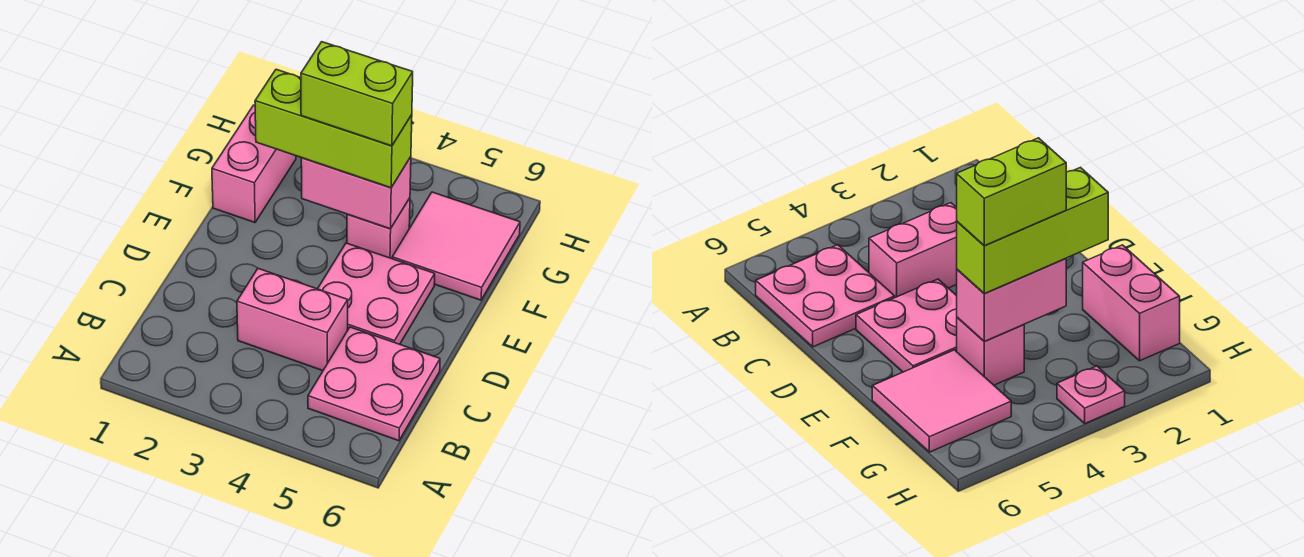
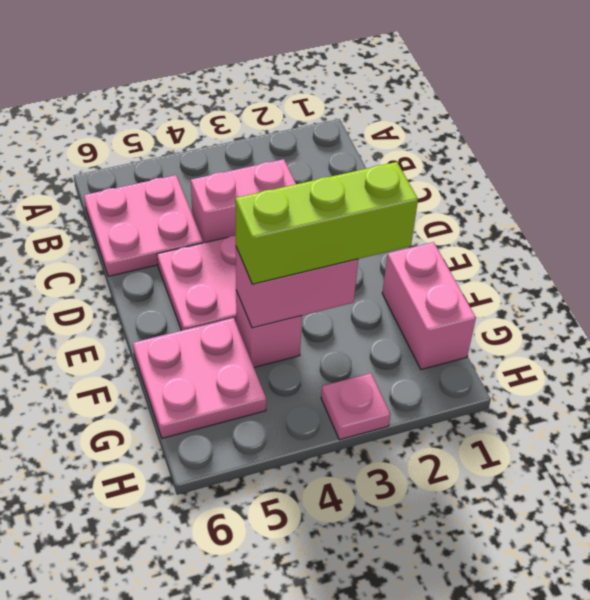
lime brick F3:F4 level 4 -> none
pink tile F5:G6 level 1 -> pink plate F5:G6 level 1

